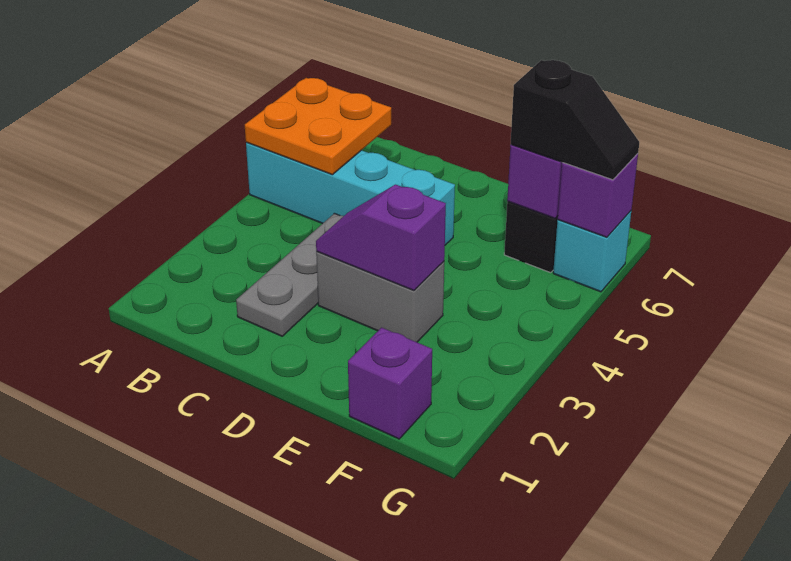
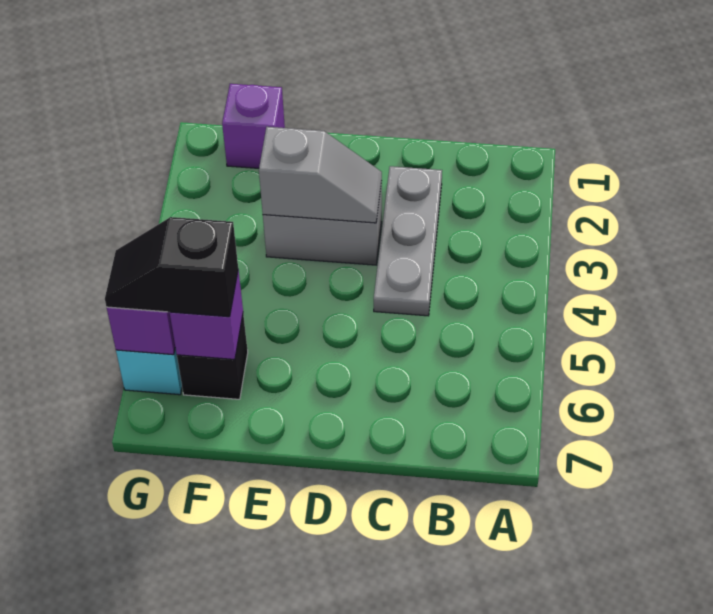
cyan brick A5:D5 level 1 -> none
orange plate A5:B6 level 2 -> none
purple slope D3:E3 level 2 top E -> grey slope D3:E3 level 2 top E

